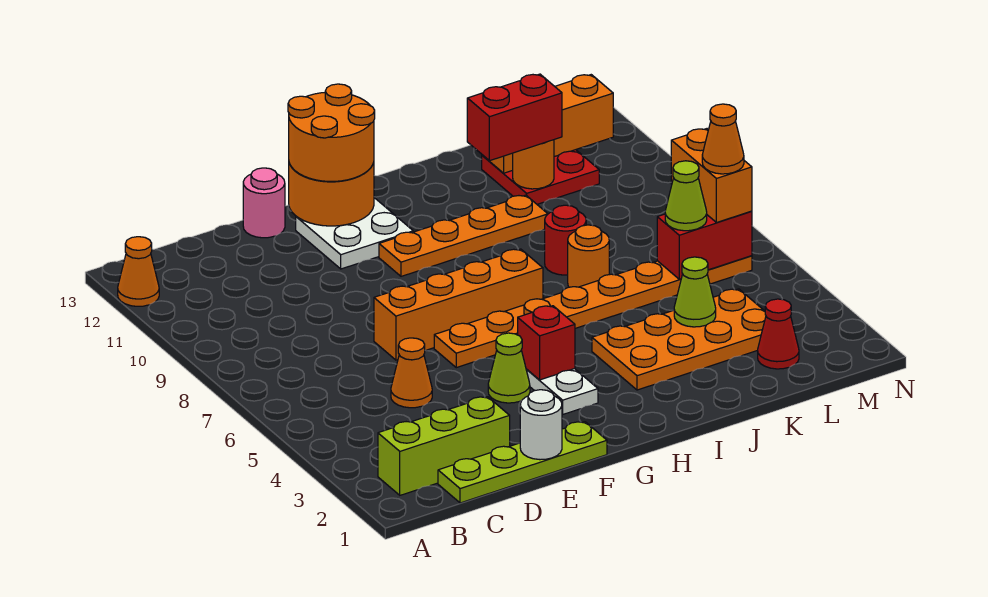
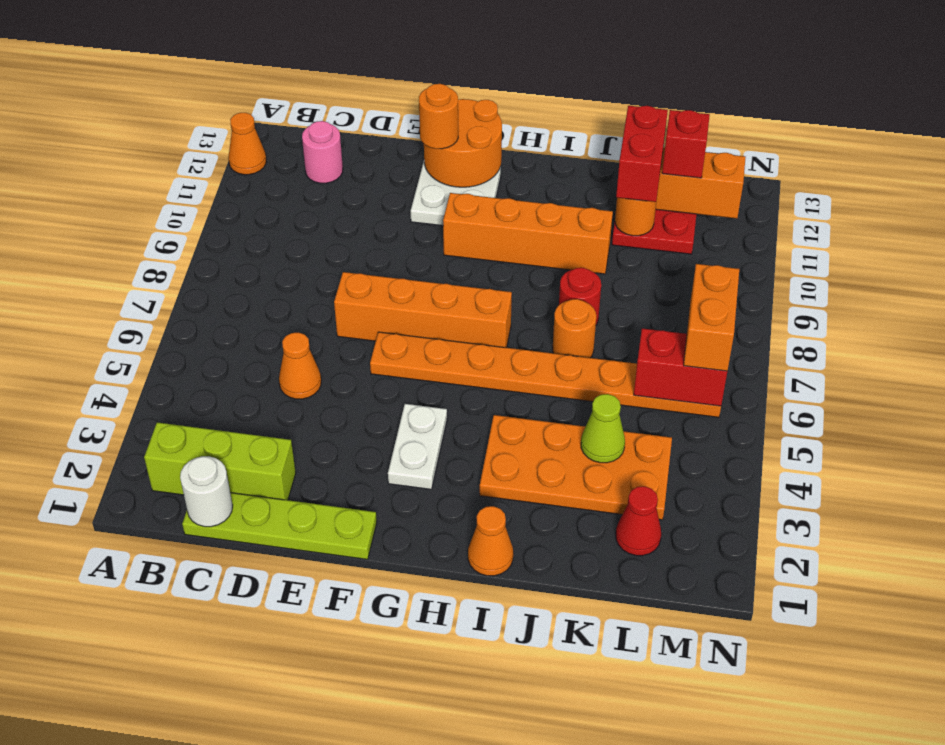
white round brick E1 level 2 -> white round brick C1 level 2
pink round brick E13 level 1 -> pink round brick C12 level 1
lime cone F4 level 1 -> none
orange round brick F12:G13 level 3 -> orange round brick F12 level 3
red brick G4 level 2 -> red brick L12 level 3
orange plate G10:J10 level 1 -> orange brick G10:J10 level 1
red brick J11:K11 level 3 -> red brick K11:K12 level 3
lime cone L6 level 3 -> none
orange cone M6 level 4 -> orange cone I1 level 1

